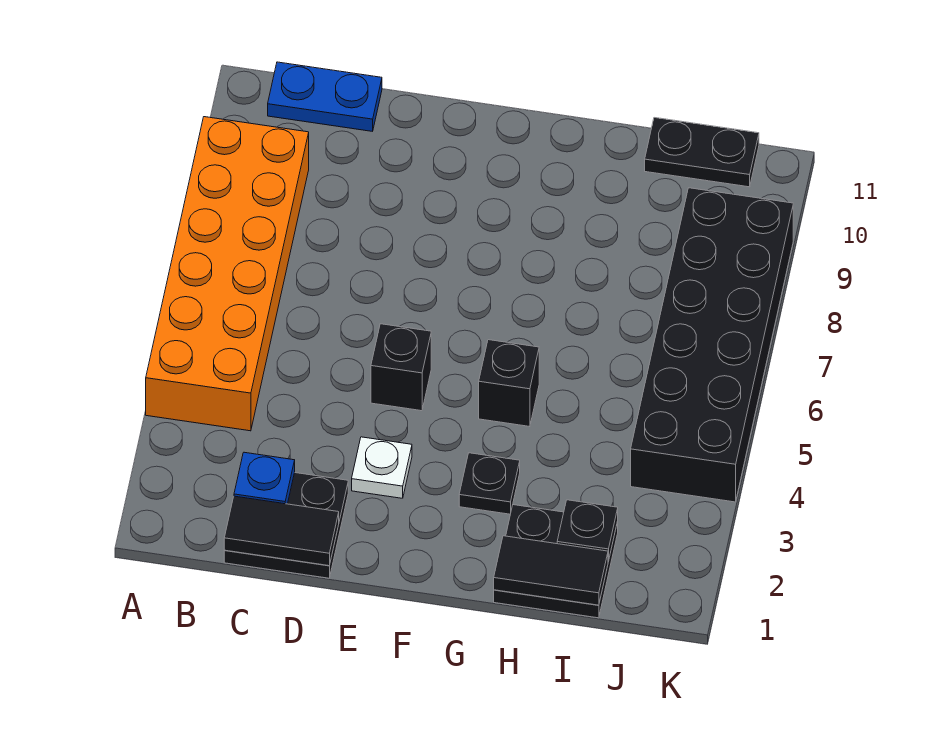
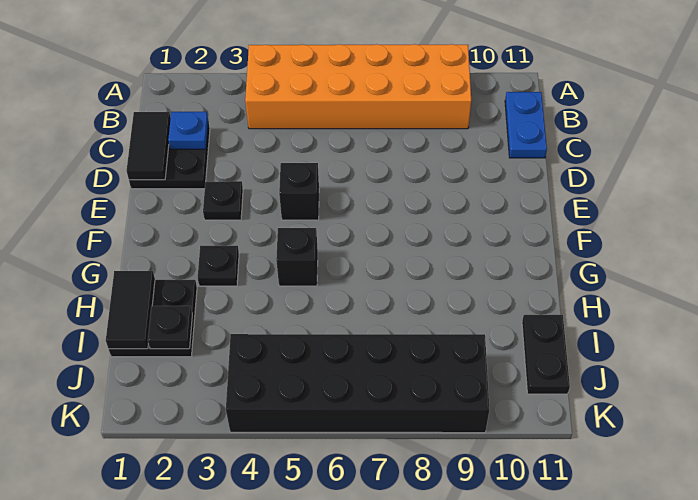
white plate E3 level 1 -> black plate E3 level 1

